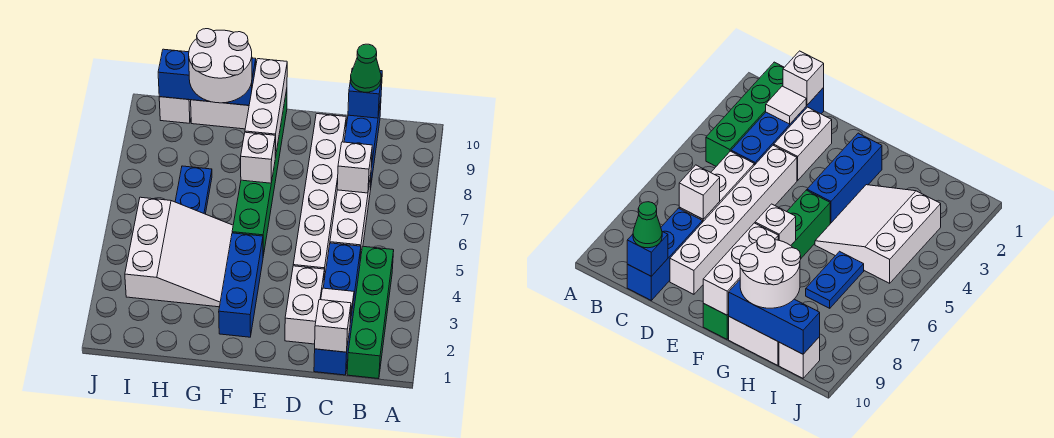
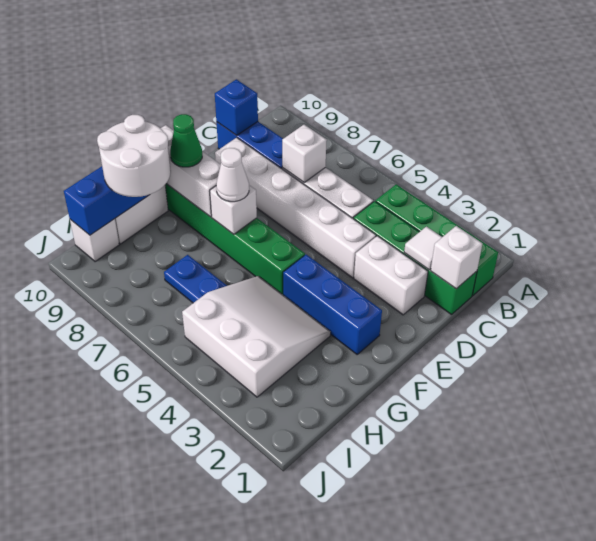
blue brick C1:C4 level 1 -> green brick C1:C4 level 1
green cone C10 level 3 -> green cone F9 level 3
none -> white cone F7 level 3

